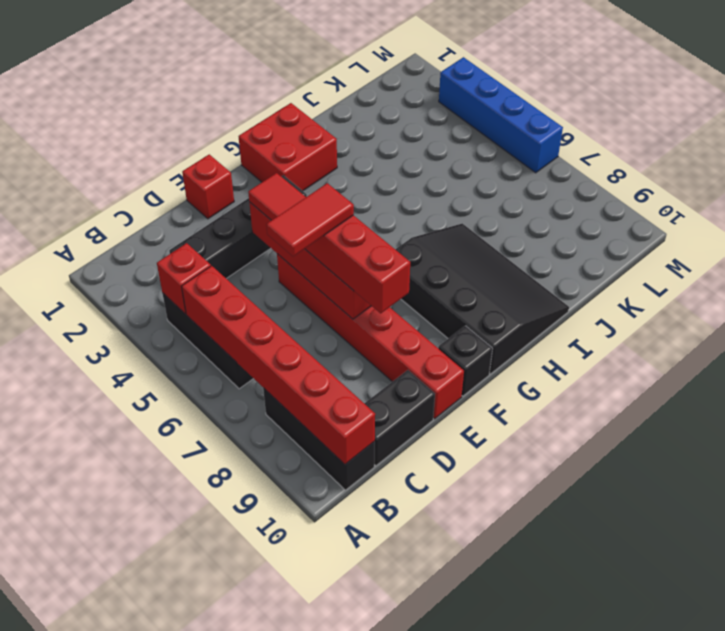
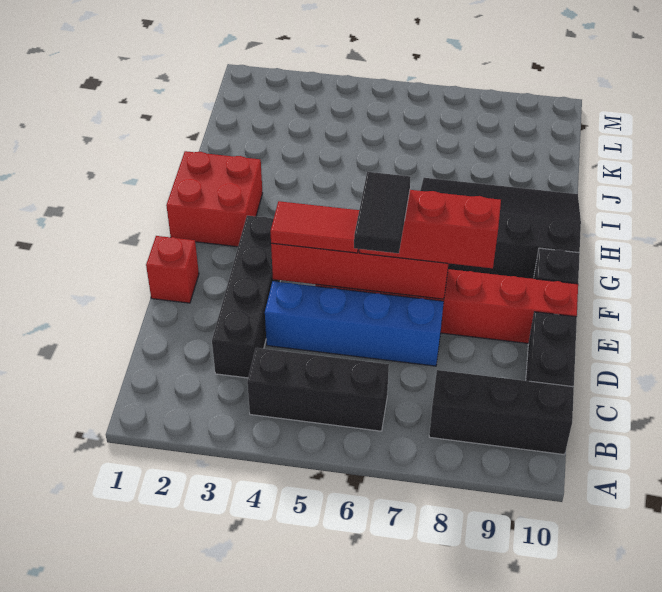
red brick B4 level 2 -> none
red brick B5:B10 level 2 -> none
red tile D6:E6 level 4 -> black tile D6:E6 level 4
blue brick M3:M6 level 1 -> blue brick D4:D7 level 1

